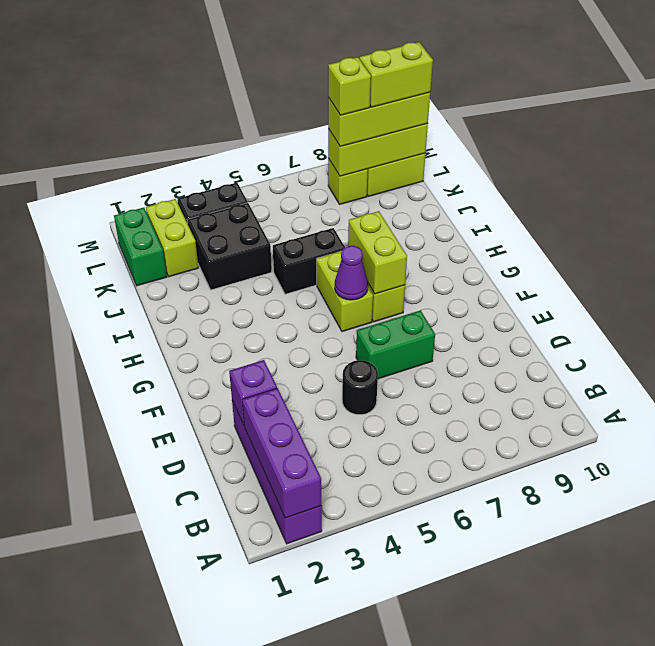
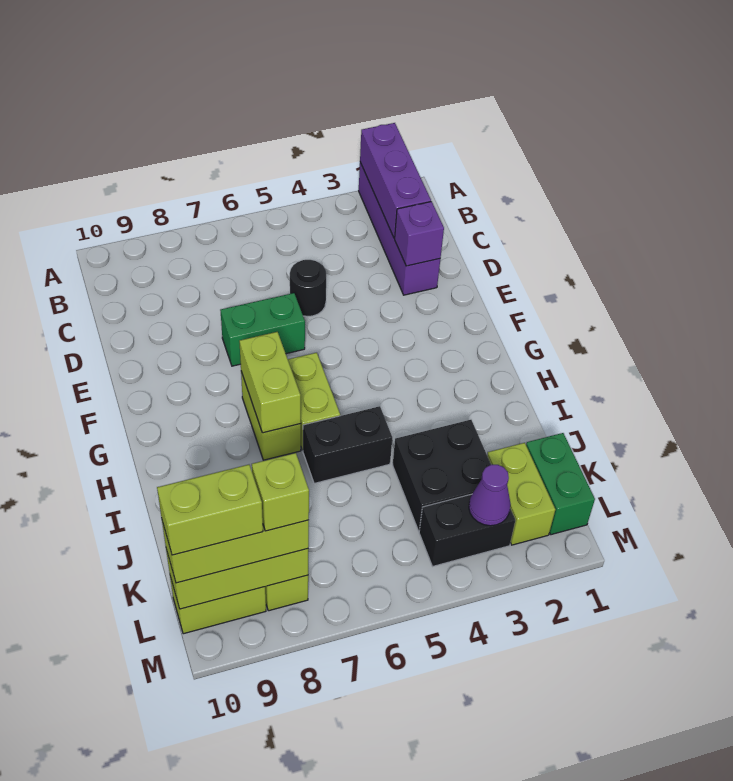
purple cone G6 level 2 -> purple cone L3 level 2

